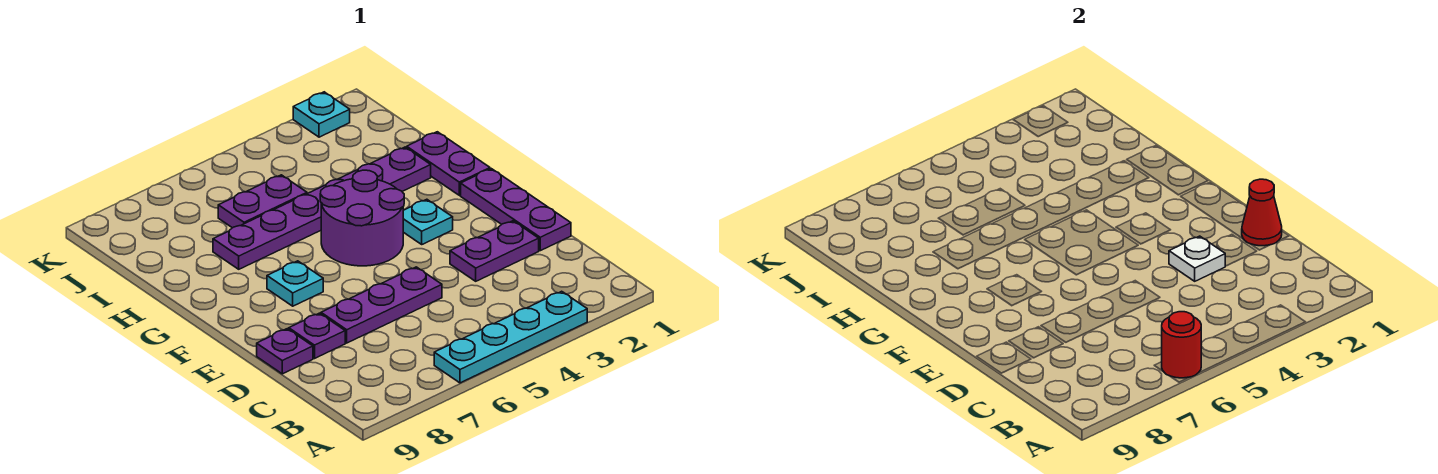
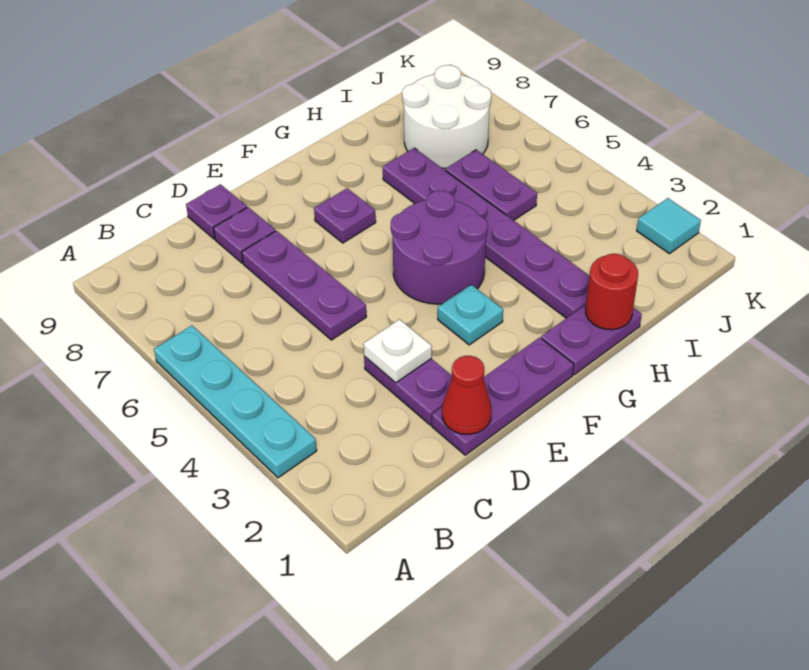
red round brick A6 level 2 -> red round brick H1 level 2
cyan plate F7 level 1 -> purple plate F7 level 1
none -> white round brick I7:J8 level 1
cyan plate K2 level 1 -> cyan tile K2 level 1

